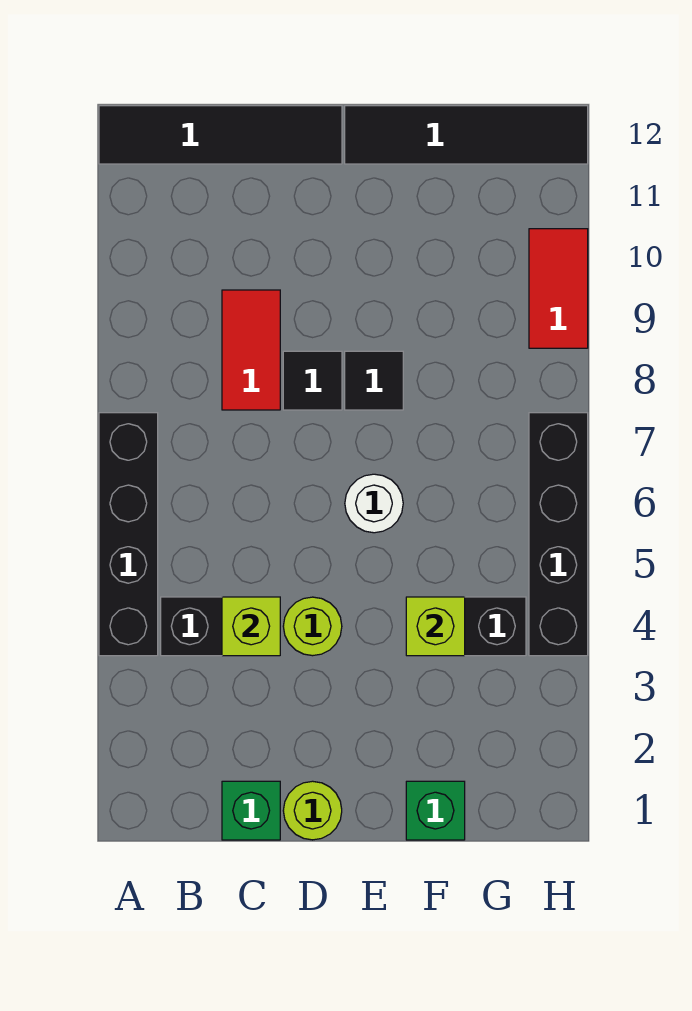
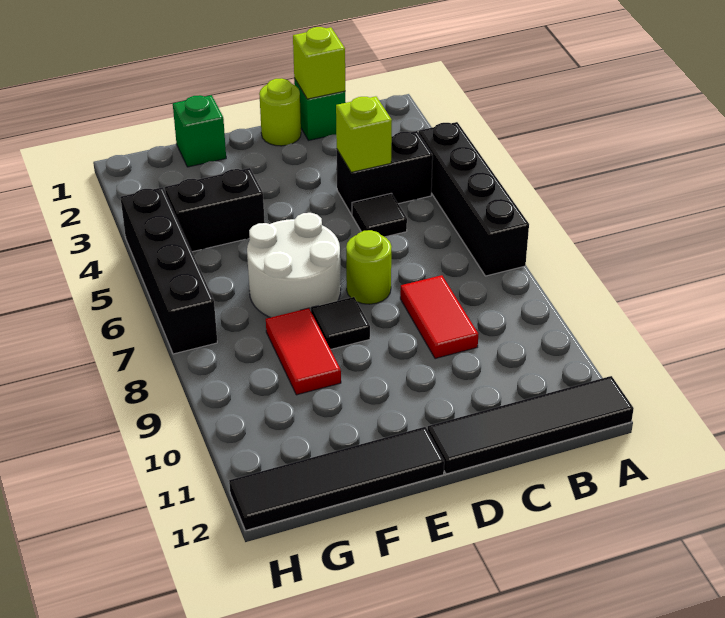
lime round brick D4 level 1 -> lime round brick D7 level 1
black tile D8 level 1 -> black tile C5 level 1
white round brick E6 level 1 -> white round brick E6:F7 level 1
lime brick F4 level 2 -> lime brick C1 level 2
red tile H9:H10 level 1 -> red tile F8:F9 level 1

